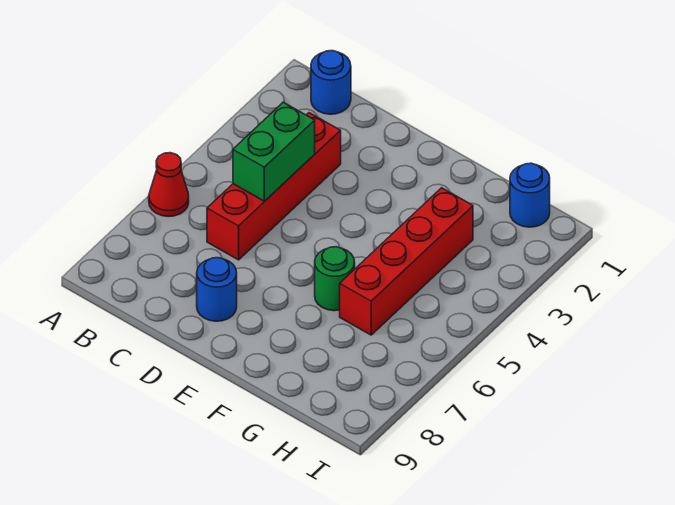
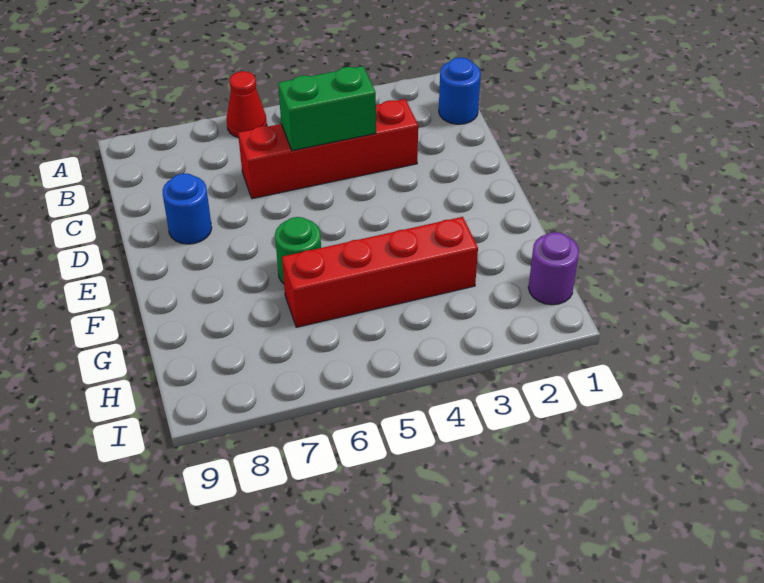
blue round brick H1 level 1 -> purple round brick H1 level 1

